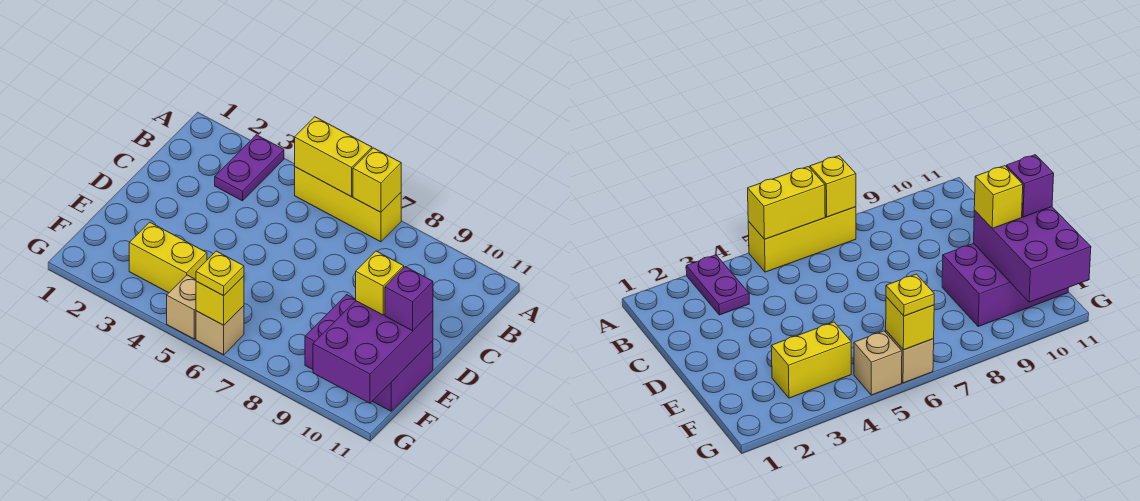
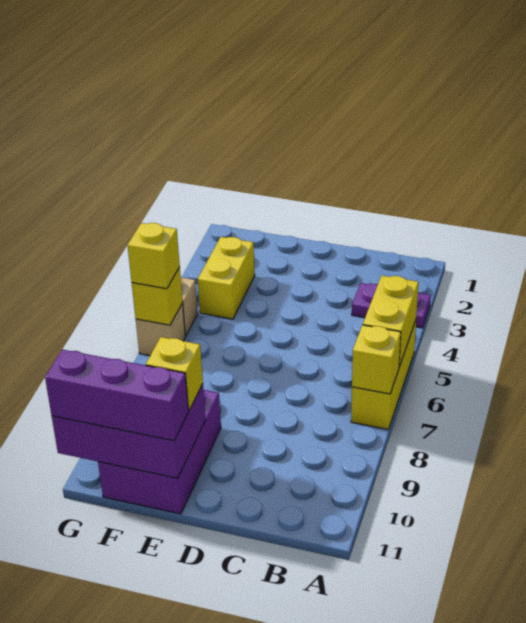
purple brick E11 level 3 -> purple brick E11:G11 level 3
yellow plate G6 level 3 -> yellow brick G6 level 3

